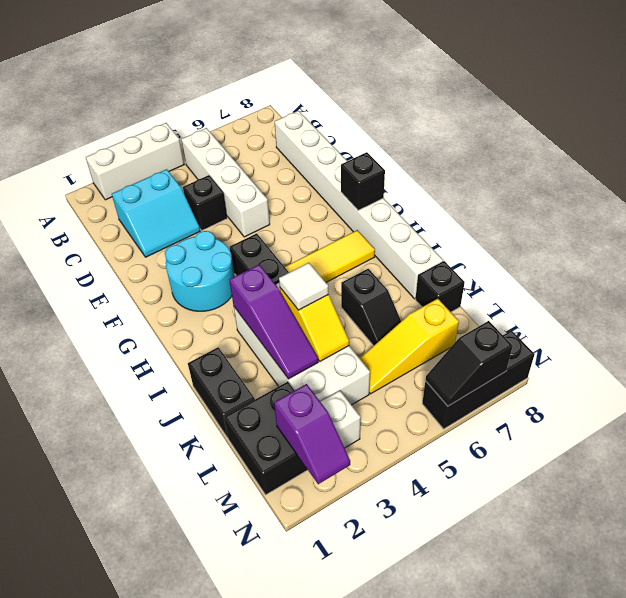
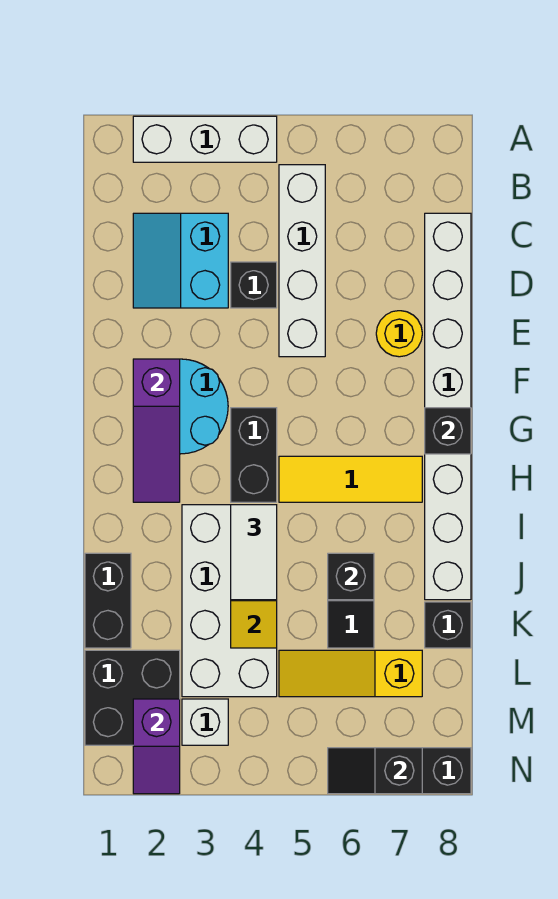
cyan slope C2:D3 level 1 top C -> cyan slope C2:D3 level 1 top 3
none -> yellow round brick E7 level 1
purple slope I3:K3 level 2 top I -> purple slope F2:H2 level 2 top F
white tile J4 level 3 -> white tile I4:J4 level 3
none -> black brick J6 level 2

